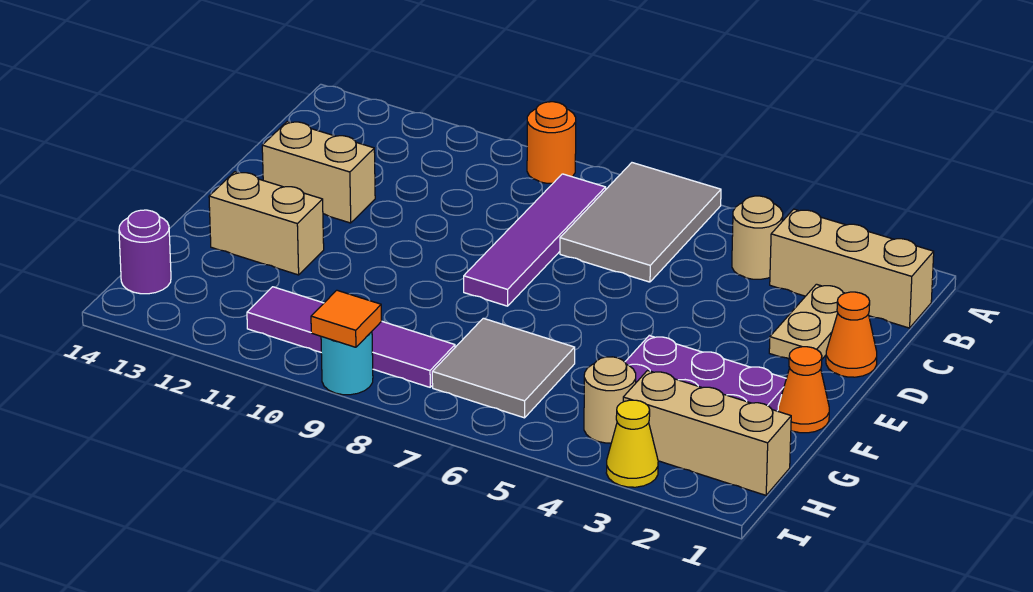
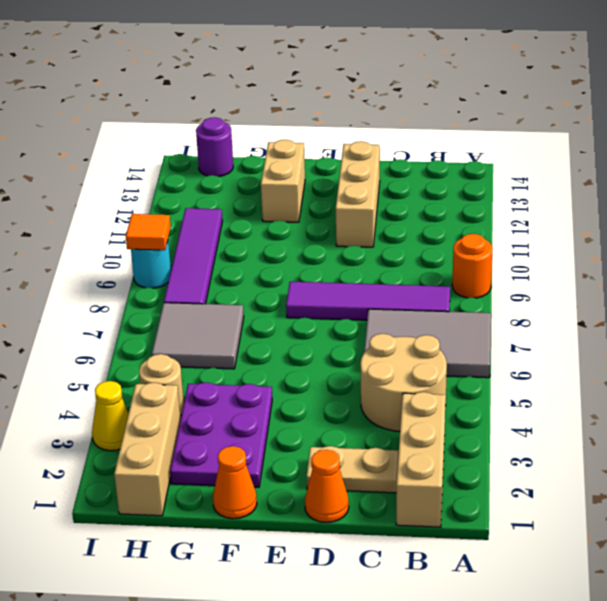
tan round brick B4 level 1 -> tan round brick B4:C5 level 1
tan brick D12:D13 level 1 -> tan brick D11:D13 level 1

